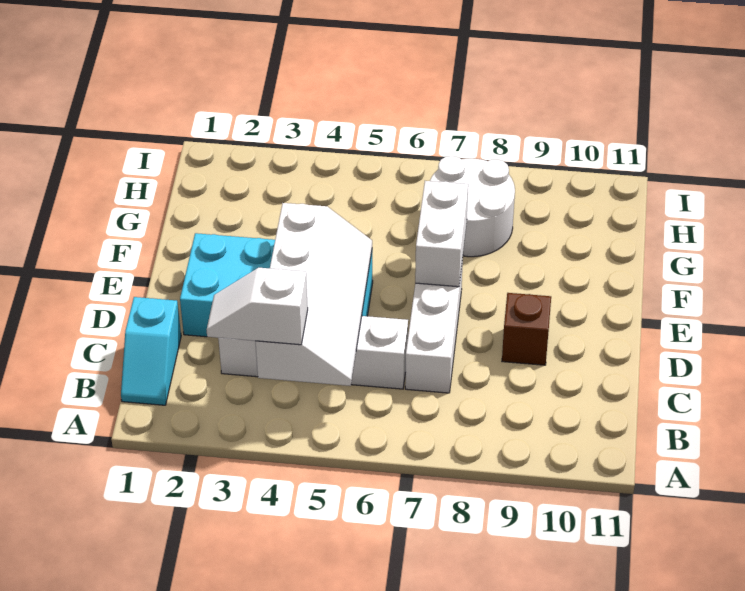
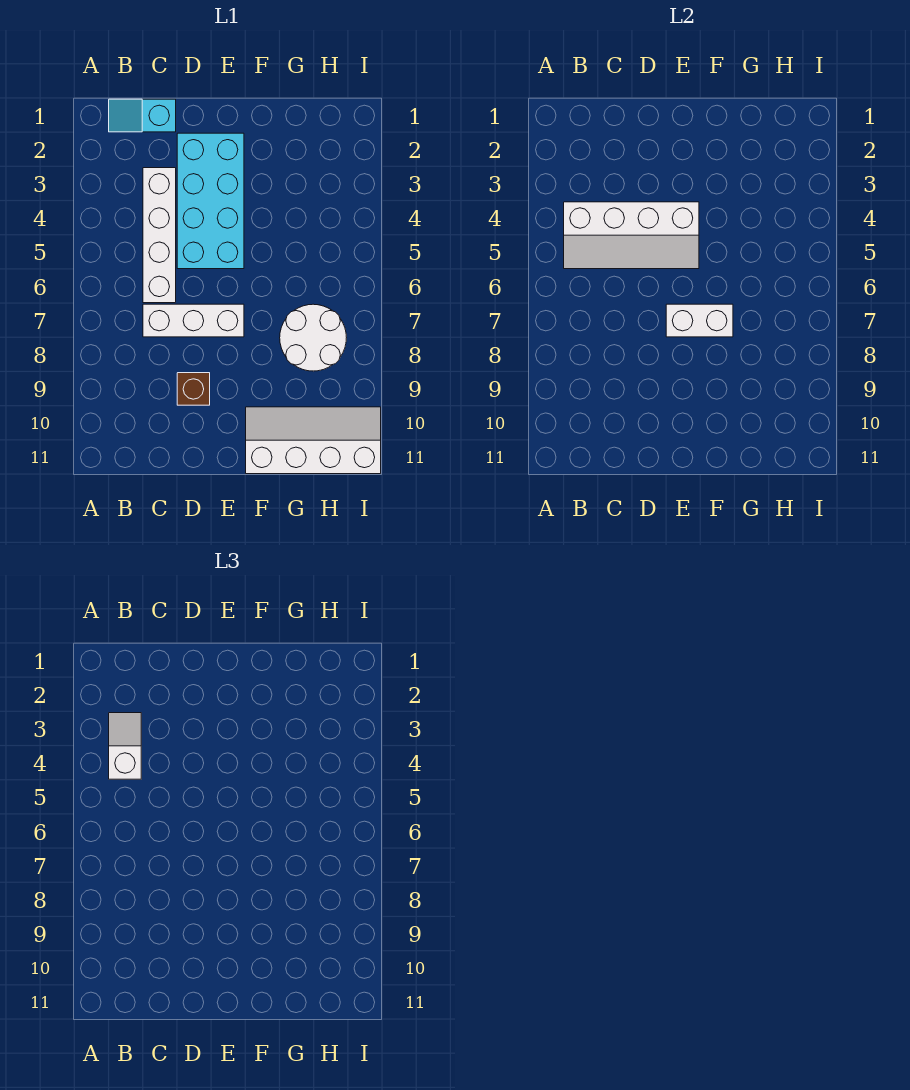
none -> white slope F10:I11 level 1 top 11

